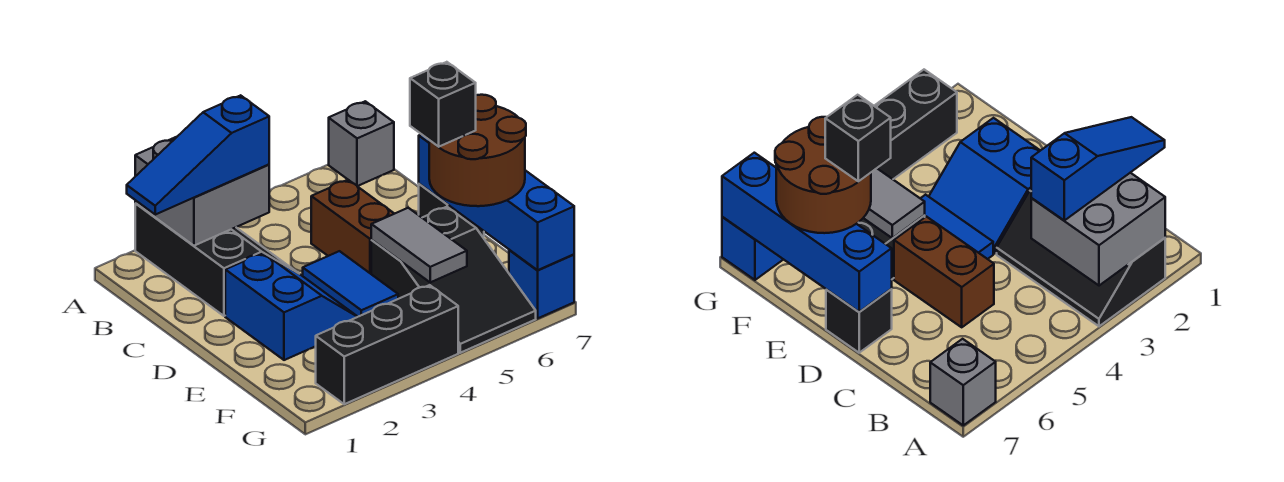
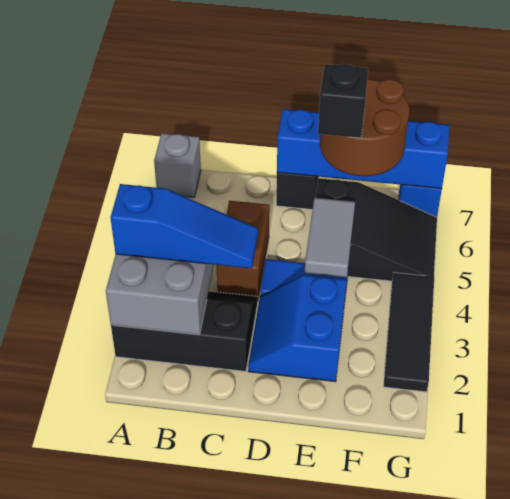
blue slope B1:B3 level 3 top 3 -> blue slope A3:C3 level 3 top A
brown brick C5:D5 level 1 -> brown brick C4:C5 level 1
blue slope D2:E3 level 1 top 2 -> blue slope D2:E3 level 1 top E
grey tile E5:F5 level 2 -> grey tile E4:E5 level 2
black brick G2:G4 level 1 -> black tile G2:G4 level 1

